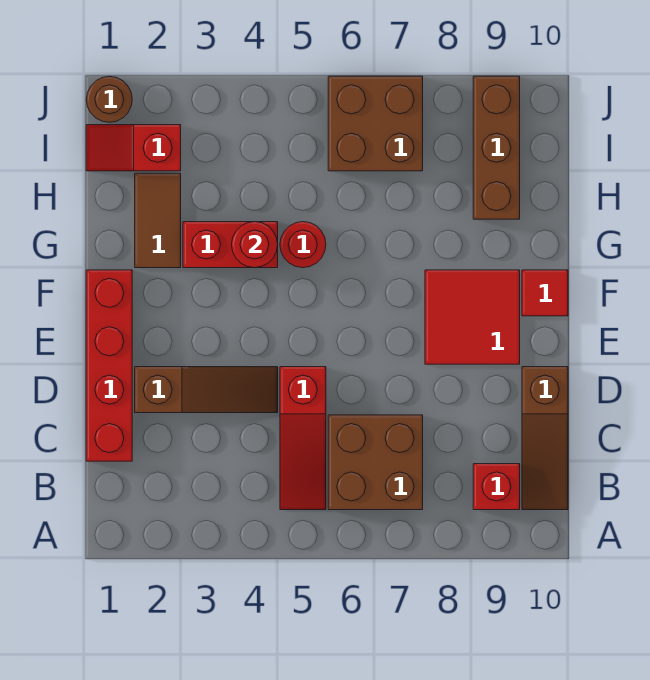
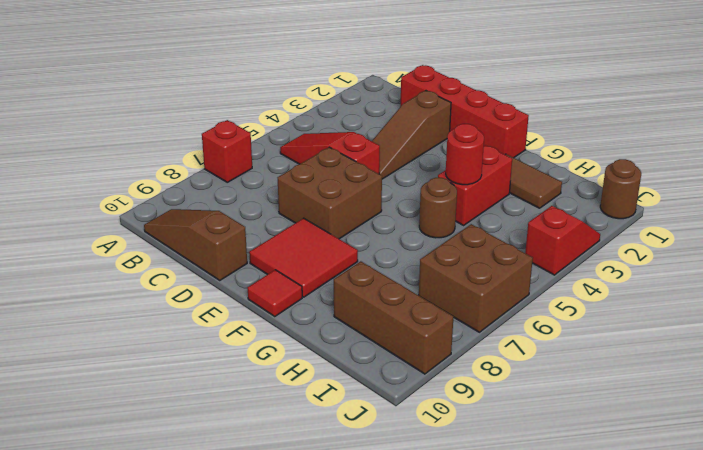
brown brick B6:C7 level 1 -> brown brick D6:E7 level 1
red brick B9 level 1 -> red brick A7 level 1
red round brick G5 level 1 -> brown round brick G5 level 1
red slope I1:I2 level 1 top 2 -> red slope J3:J4 level 1 top 4

